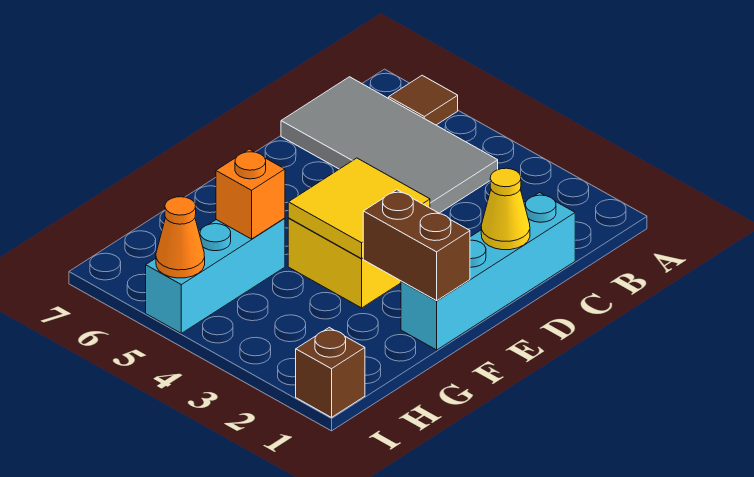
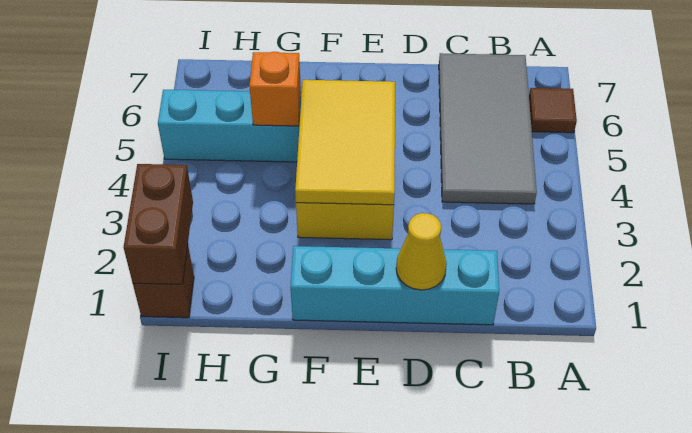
yellow tile E3:F4 level 2 -> yellow tile E3:F5 level 2
brown brick F1:F2 level 2 -> brown brick I1:I2 level 2
orange cone I5 level 2 -> none

